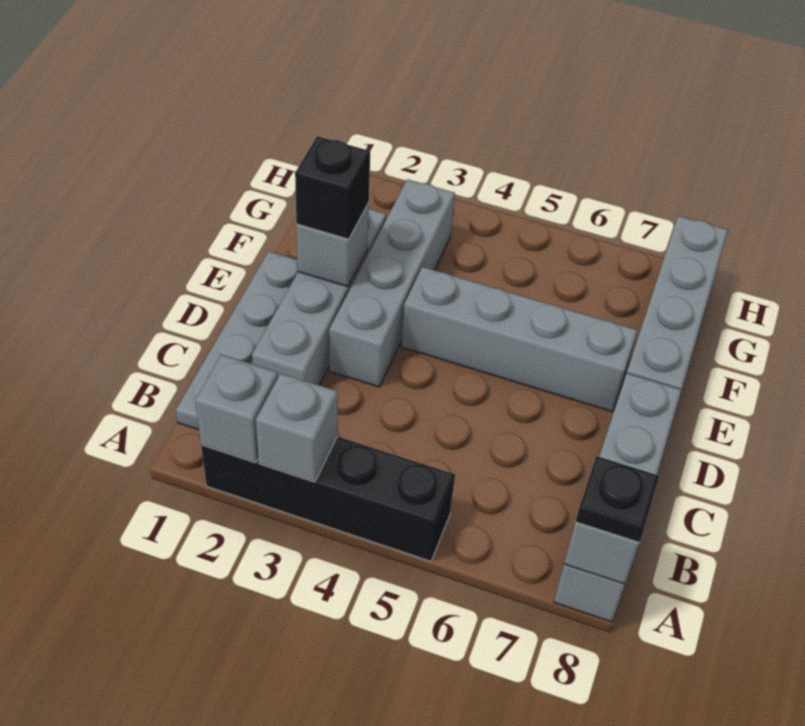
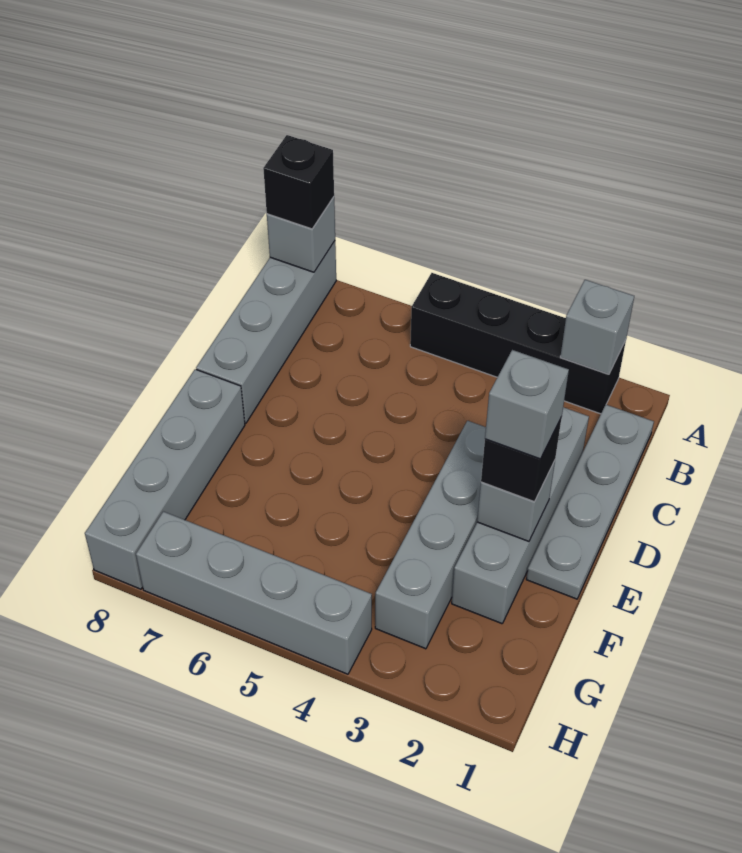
grey brick A3 level 2 -> grey brick E2 level 4
black plate A8 level 3 -> black brick A8 level 3
grey brick E4:E7 level 1 -> grey brick H4:H7 level 1

